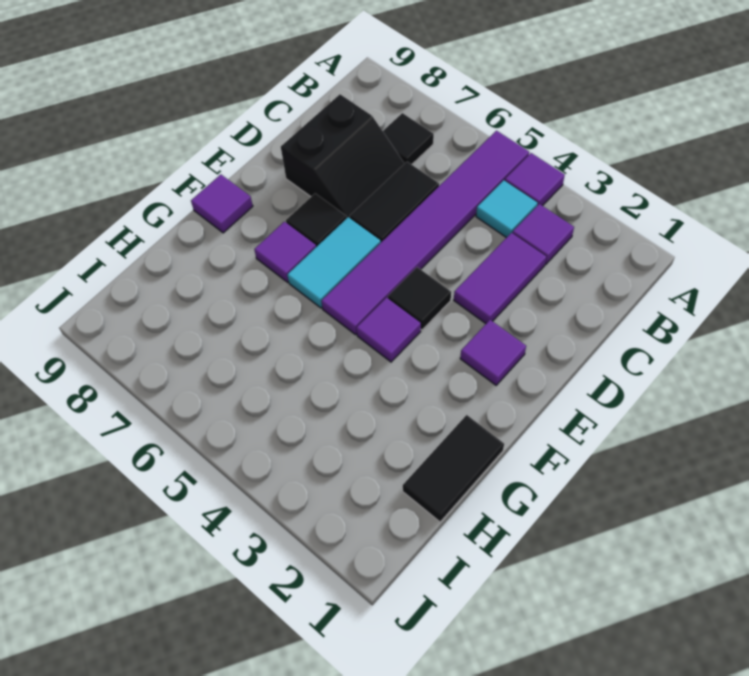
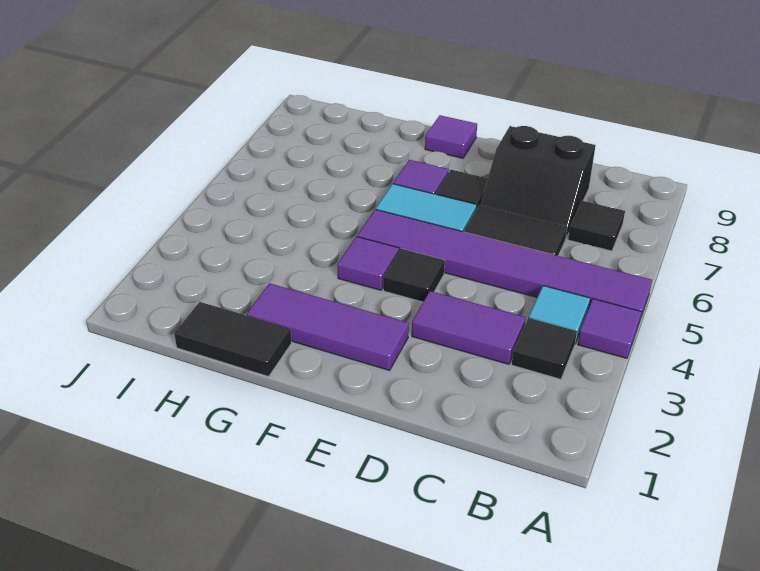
purple tile B3 level 1 -> black tile B3 level 1
purple tile E2 level 1 -> purple tile E2:G2 level 1

